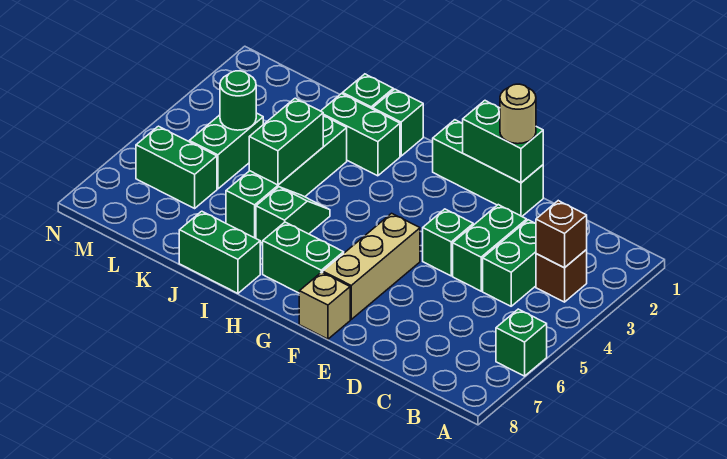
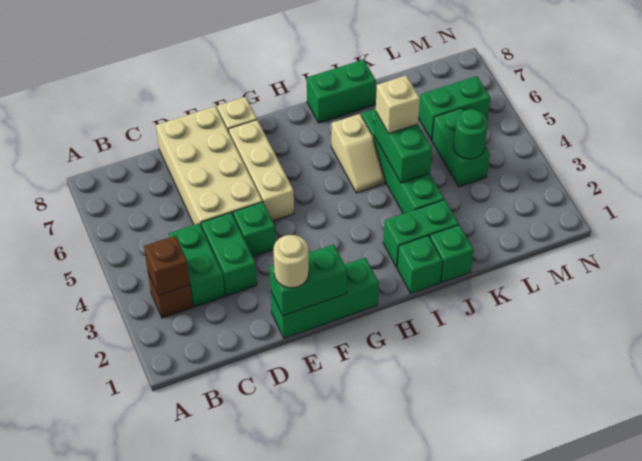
green brick A6 level 1 -> none
none -> tan brick D5:E8 level 1
green brick G7:H7 level 1 -> none
green slope I5:I6 level 1 top 6 -> tan slope I5:I6 level 1 top 6
none -> tan brick J5 level 3

